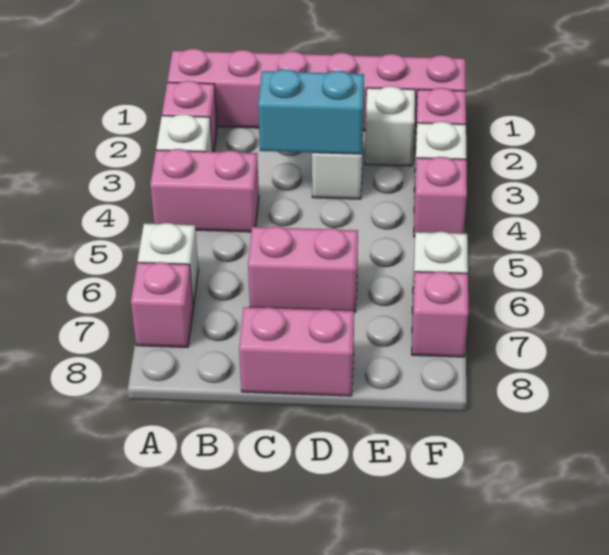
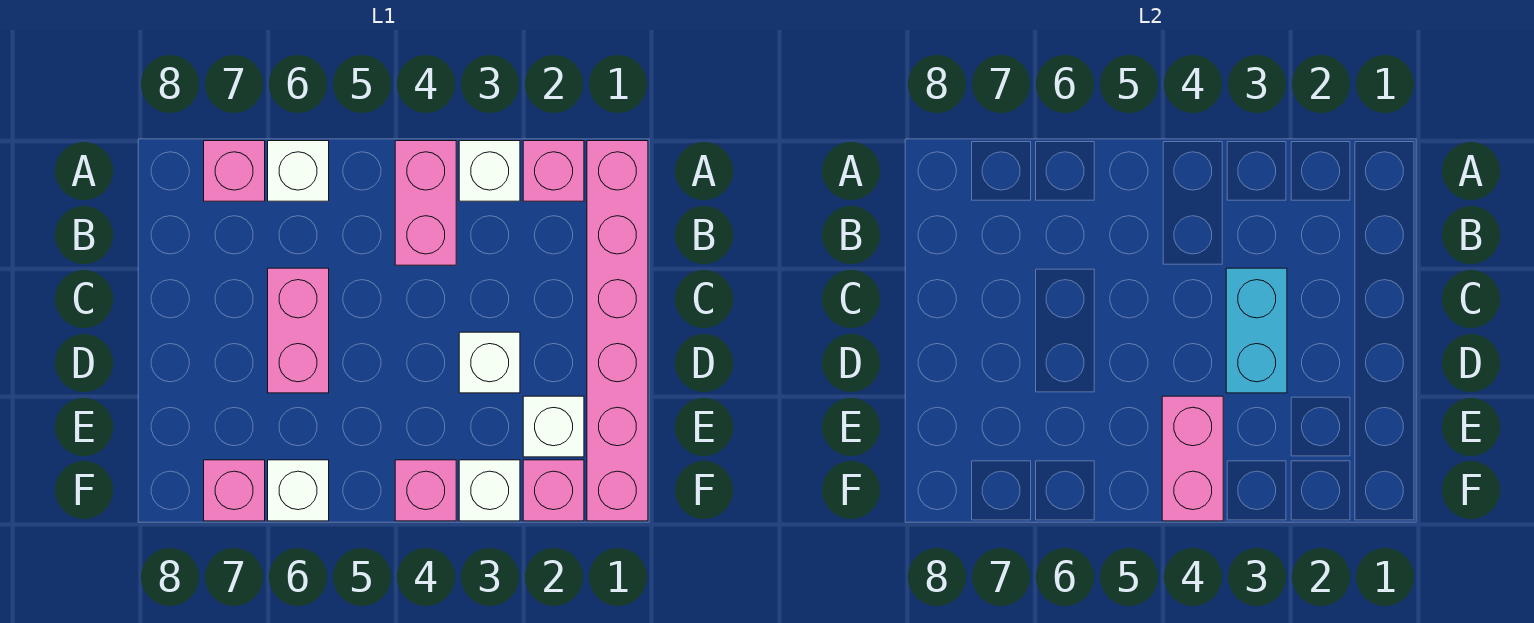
pink brick C8:D8 level 1 -> pink brick E4:F4 level 2

